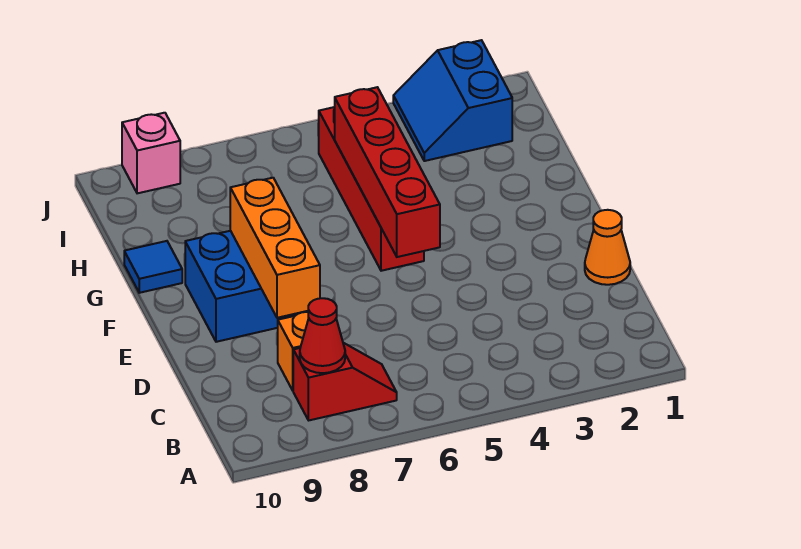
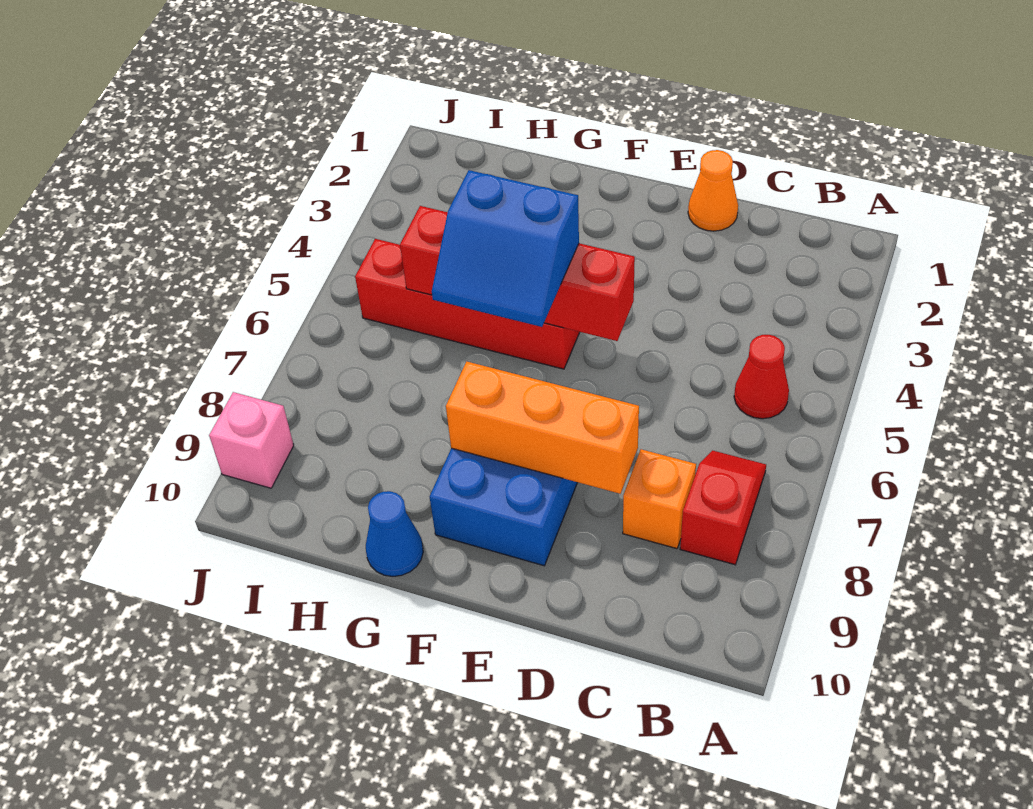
red cone B8 level 2 -> red cone B5 level 1
blue tile G10 level 1 -> blue cone G10 level 1
blue slope I2:J3 level 1 top 2 -> blue slope F5:G6 level 3 top 5

